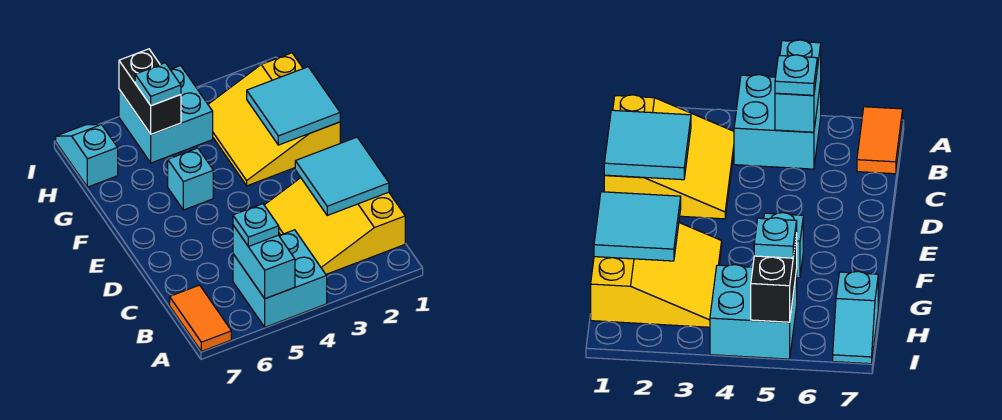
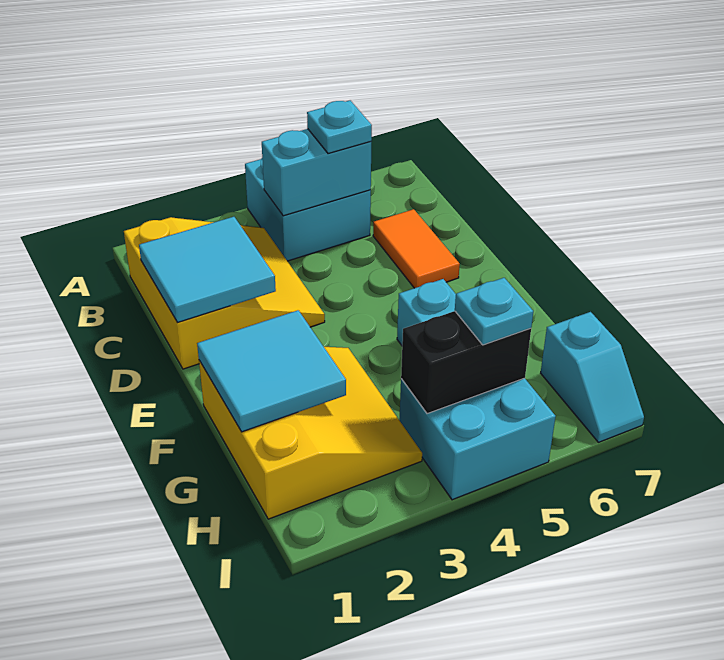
cyan brick A5:B5 level 2 -> cyan brick B4:B5 level 2
orange tile A7:B7 level 1 -> orange tile C6:D6 level 1
black brick H5:I5 level 2 -> black brick H4:H5 level 2

